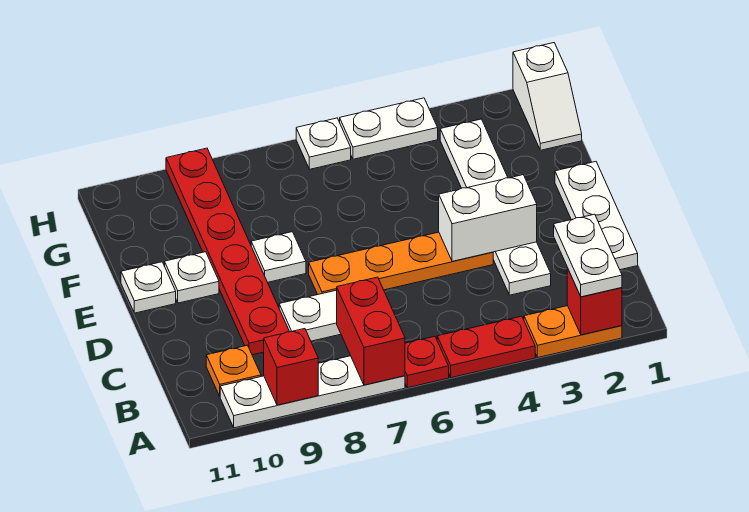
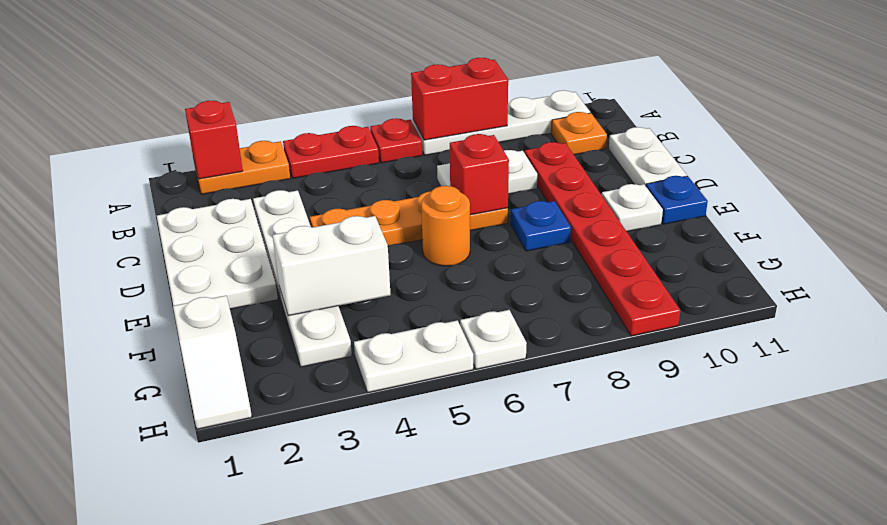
white plate A2:B2 level 3 -> white plate C11:D11 level 1
red brick A7:B7 level 2 -> red brick A7:A8 level 2
red brick A9 level 2 -> red brick D7 level 2
white plate C1:E1 level 1 -> white plate C1:E2 level 1
white brick D3:D4 level 2 -> white brick F3:F4 level 2
none -> orange round brick E6 level 1
white plate E8 level 1 -> blue plate E8 level 1
white plate E11 level 1 -> blue plate E11 level 1
white slope G1:H1 level 1 top H -> white slope G1:H1 level 1 top G

